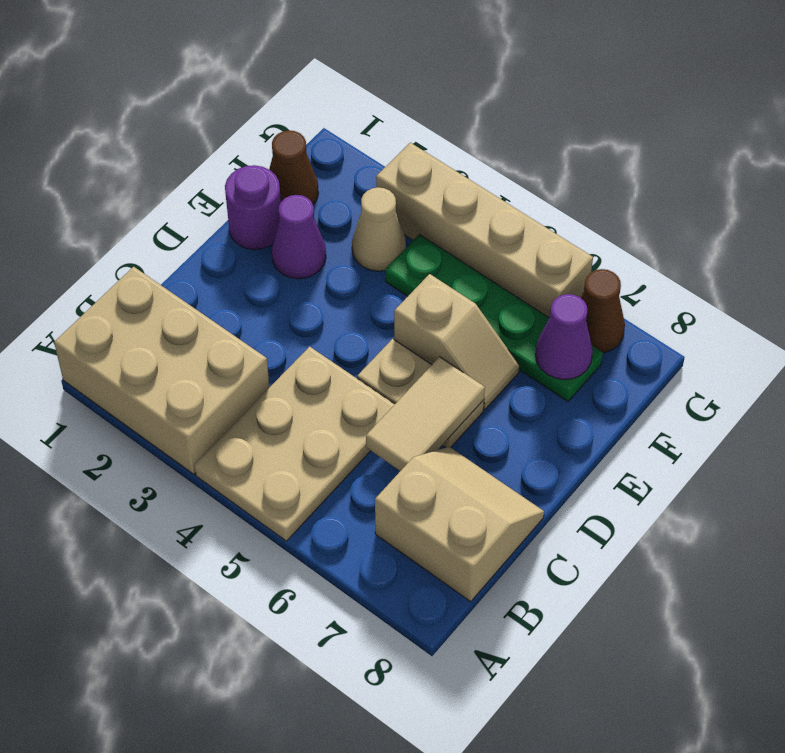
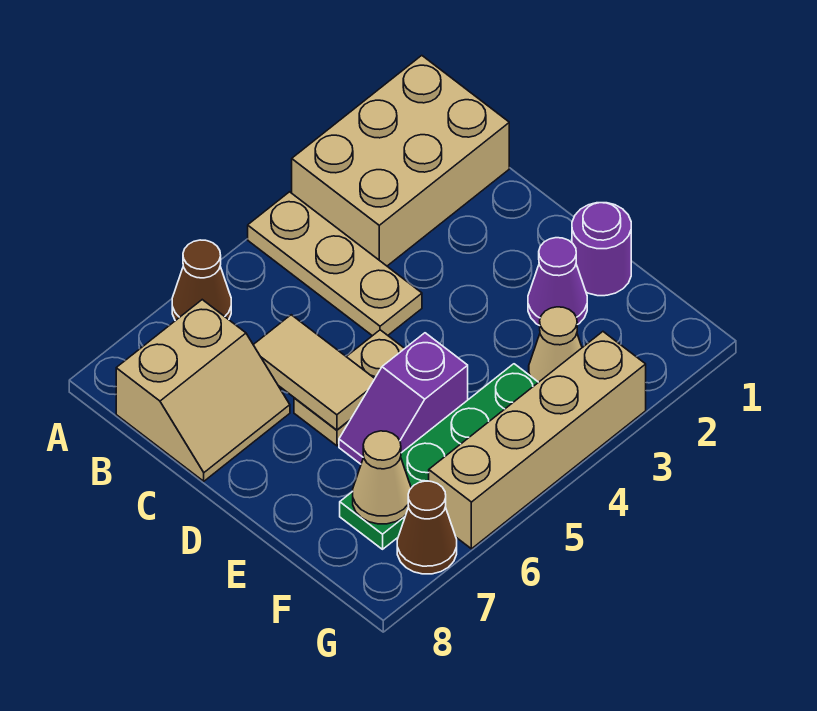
tan plate A4:C5 level 1 -> tan plate A4:C4 level 1
tan slope E5:E6 level 1 top 5 -> purple slope E5:E6 level 1 top 5
brown cone F1 level 1 -> brown cone A6 level 1
purple cone F7 level 2 -> tan cone F7 level 2

